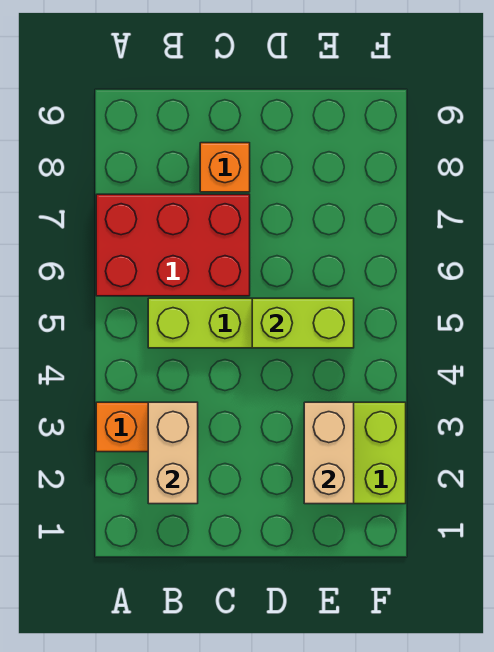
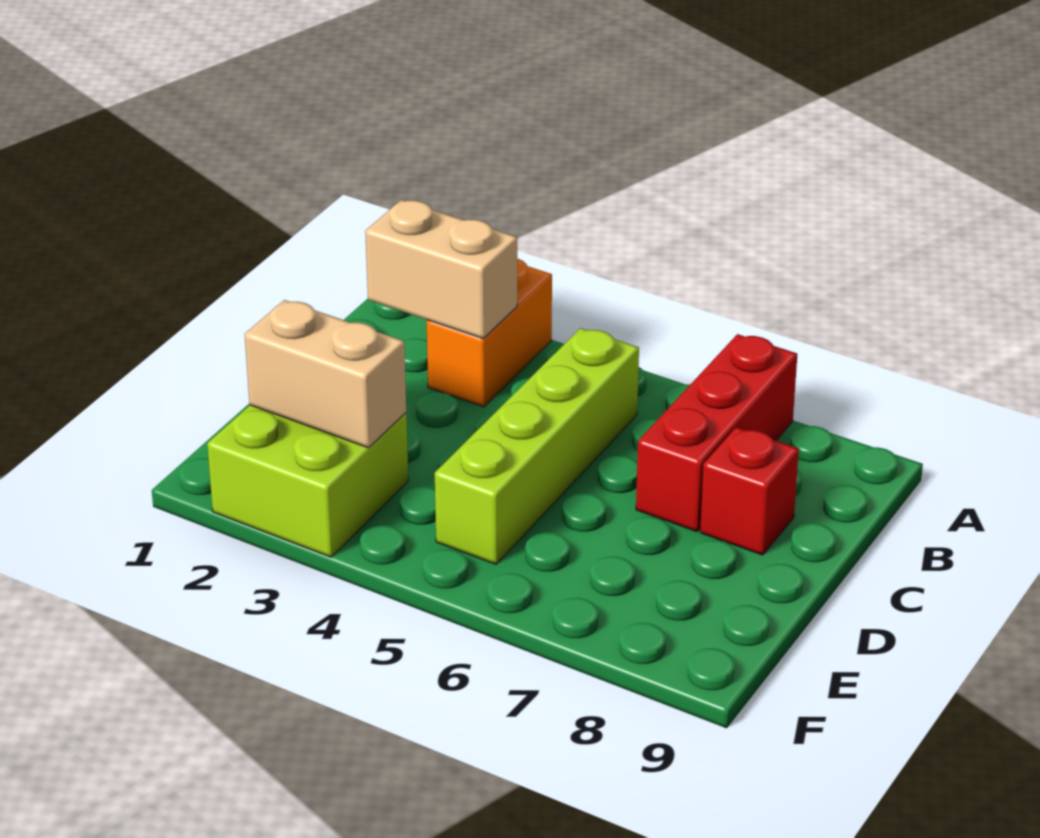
red brick A6:C7 level 1 -> red brick A7:C7 level 1
orange brick C8 level 1 -> red brick C8 level 1
lime brick D5:E5 level 2 -> none

